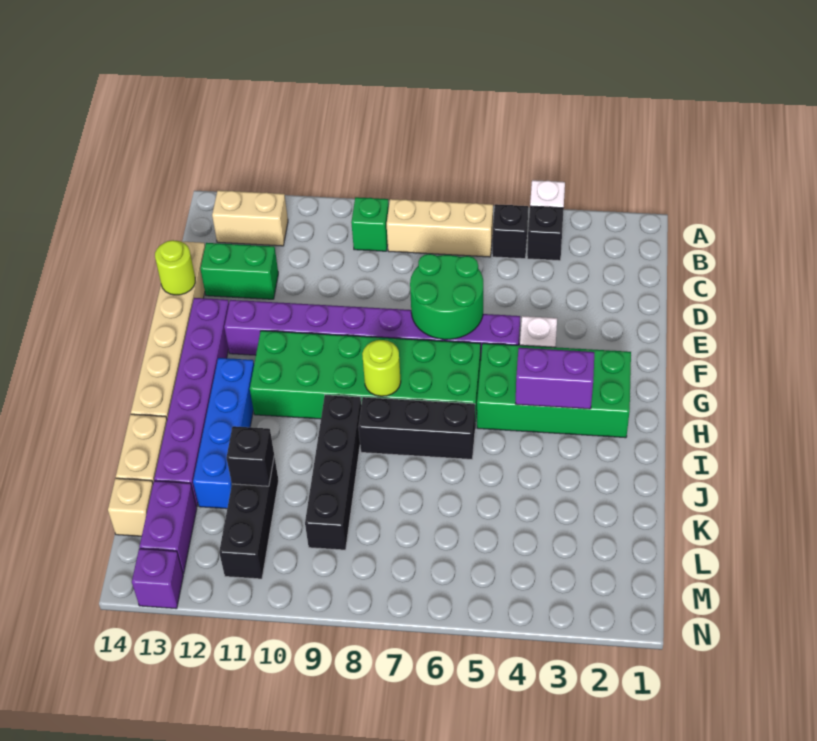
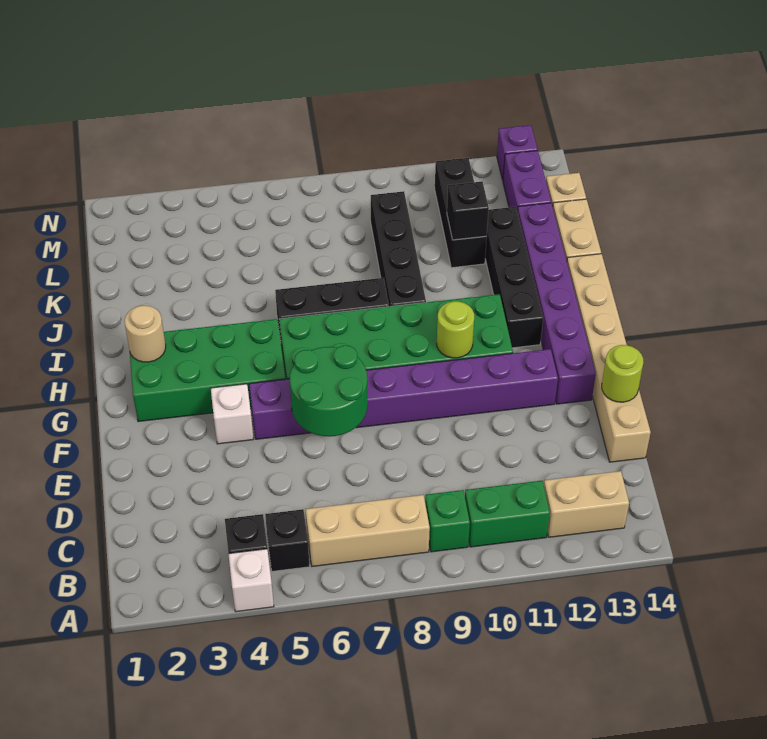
green brick D12:D13 level 1 -> green brick B10:B11 level 1
none -> tan round brick H2 level 2
purple brick H3:H4 level 2 -> none
lime round brick H8 level 2 -> lime round brick G10 level 2
blue brick H12:K12 level 1 -> black brick H12:K12 level 1

